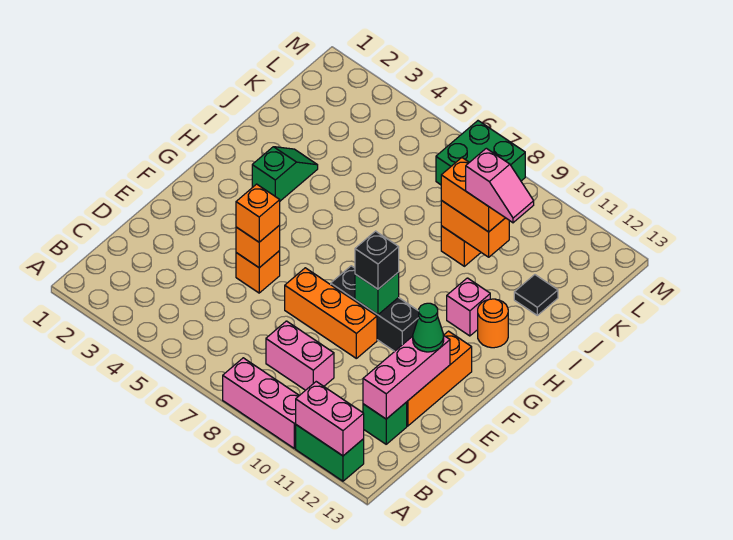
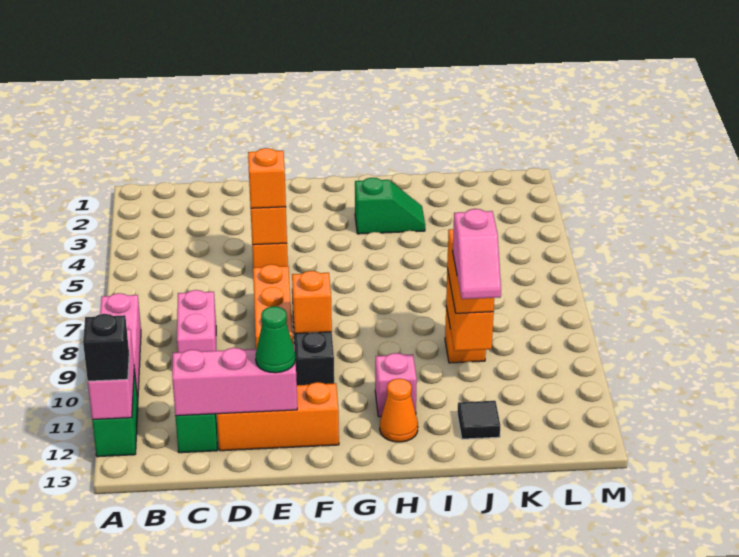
green brick F9 level 2 -> orange brick F9 level 2
black brick F9 level 3 -> black brick A12 level 3
orange round brick H12 level 1 -> orange cone H12 level 1
green brick L7:M8 level 1 -> none

